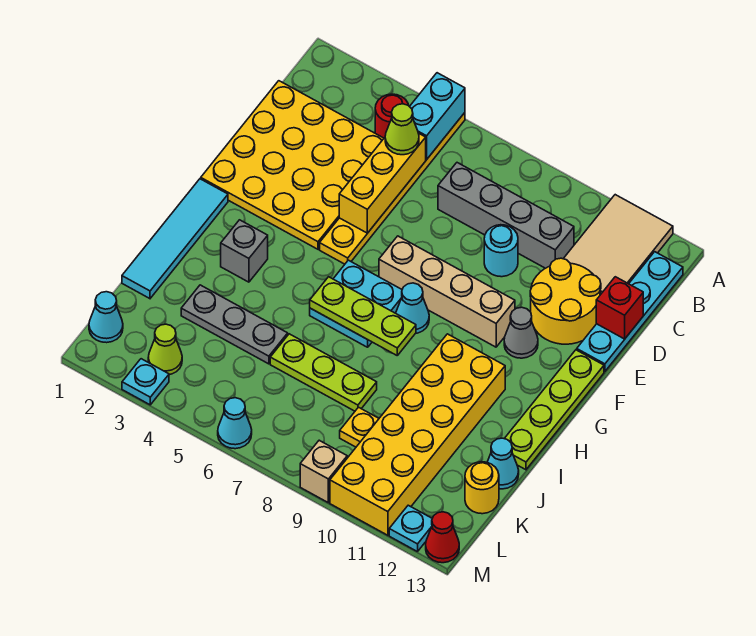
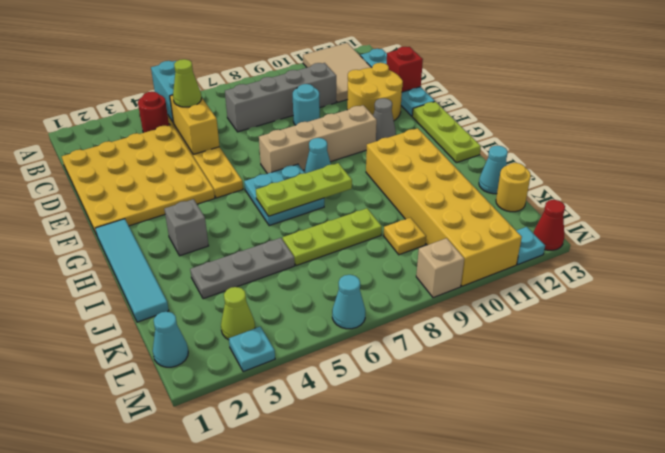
yellow brick C5:E5 level 2 -> yellow brick C5:D5 level 2
lime plate F13:I13 level 1 -> lime plate F13:H13 level 1

